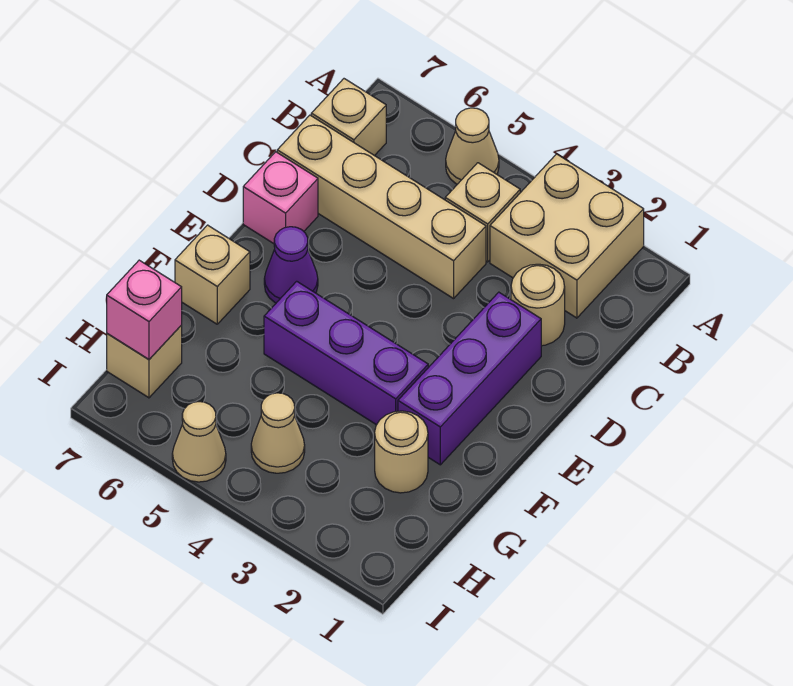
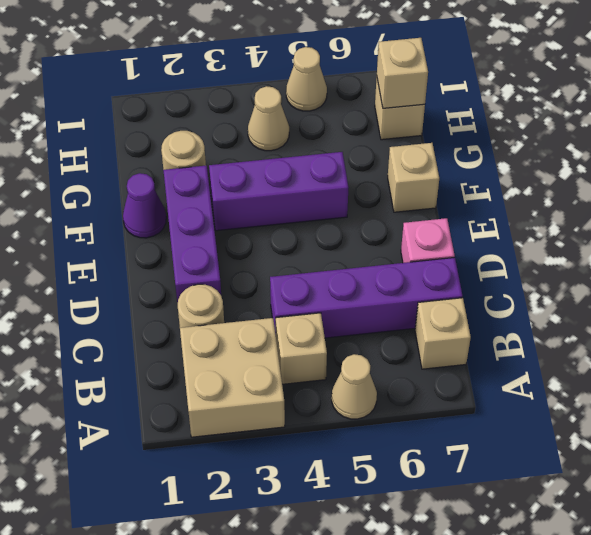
tan brick C4:C7 level 1 -> purple brick C4:C7 level 1
purple cone E6 level 1 -> purple cone F1 level 1
pink brick H7 level 2 -> tan brick H7 level 2

